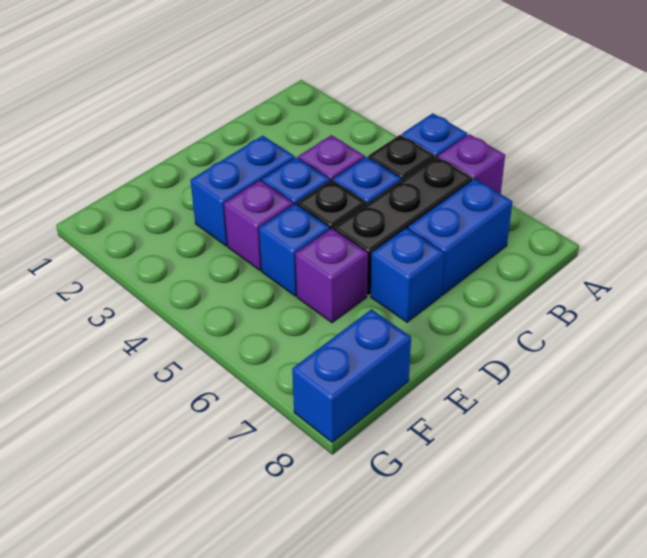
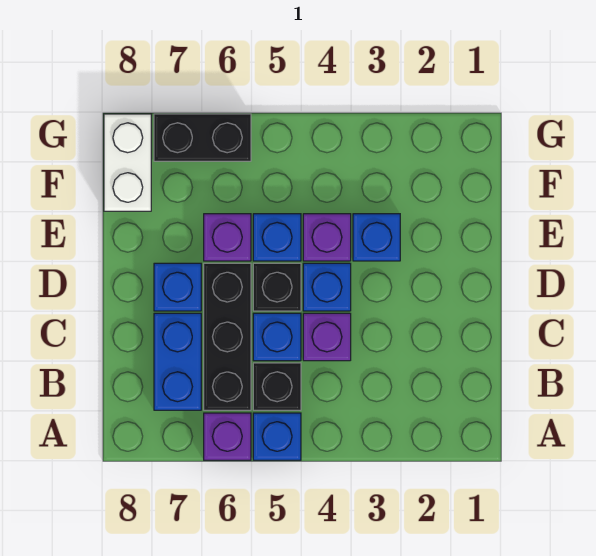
blue brick D3:E3 level 1 -> blue brick E3 level 1
blue brick F8:G8 level 1 -> white brick F8:G8 level 1
none -> black brick G6:G7 level 1

